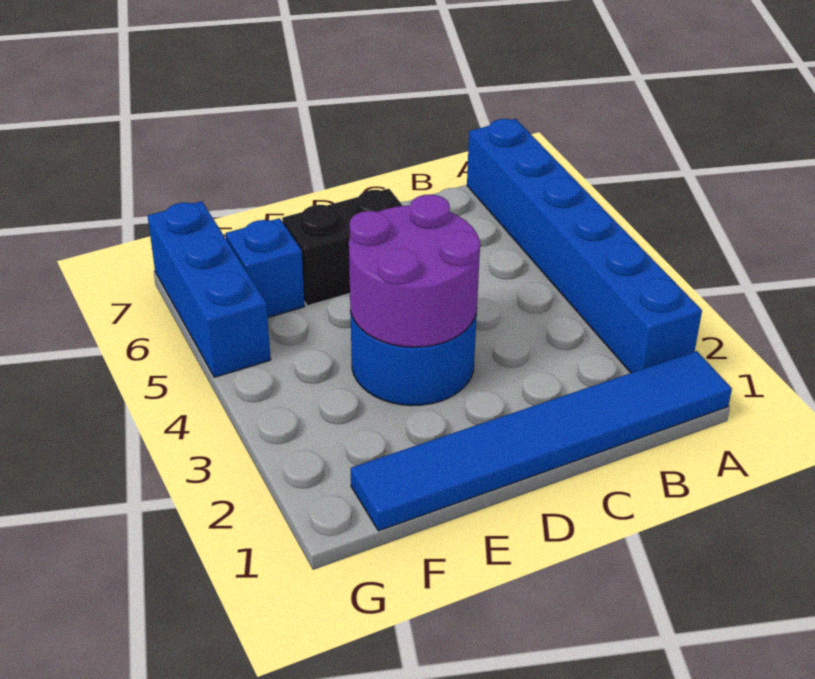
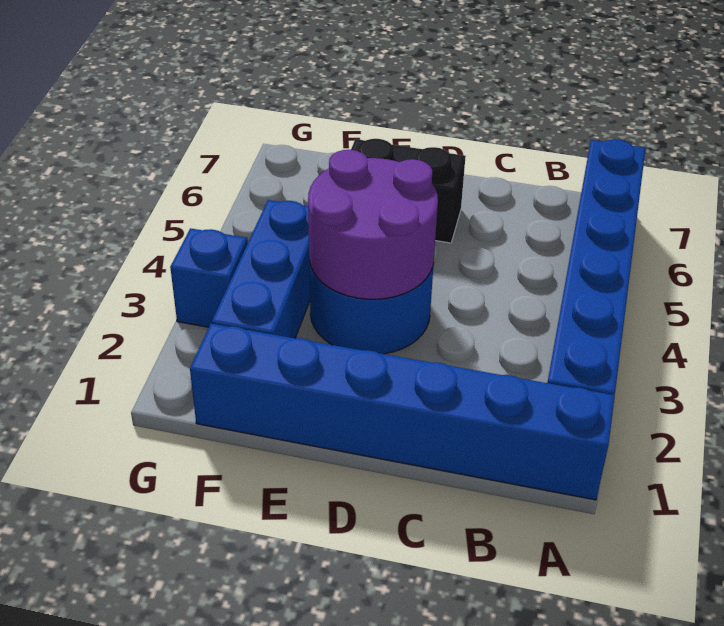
blue tile A1:F1 level 1 -> blue brick A1:F1 level 1
blue brick F6 level 1 -> blue brick G3 level 1
blue brick G5:G7 level 1 -> blue brick F2:F4 level 1

